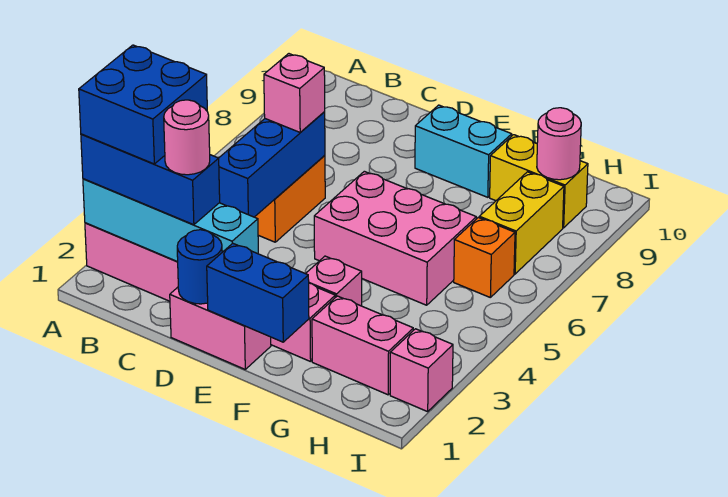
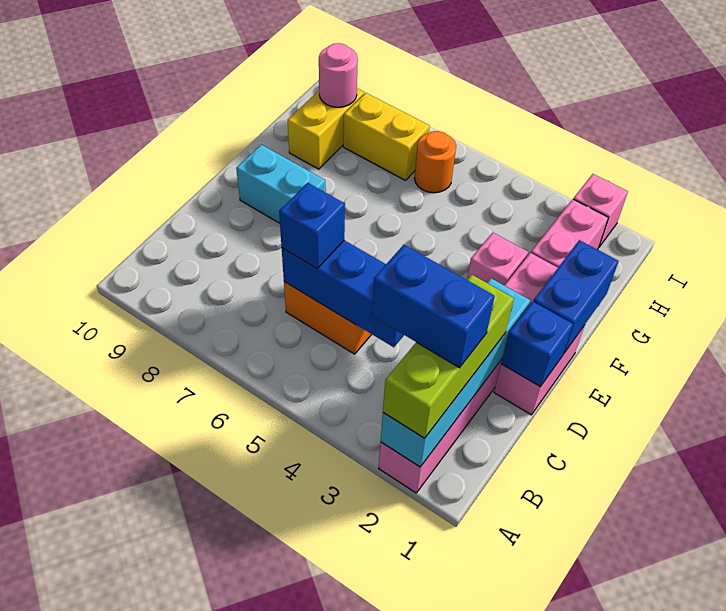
blue brick A2:C2 level 3 -> lime brick A2:C2 level 3
blue brick A2:B3 level 4 -> blue brick B2:B3 level 4
pink round brick C2 level 4 -> none
pink brick C6 level 3 -> blue brick C6 level 3
blue round brick D1 level 2 -> blue brick D1 level 2
pink brick E5:G6 level 1 -> none
cyan brick E9:F9 level 1 -> cyan brick E8:E9 level 1
orange brick H6 level 1 -> orange round brick H6 level 1

